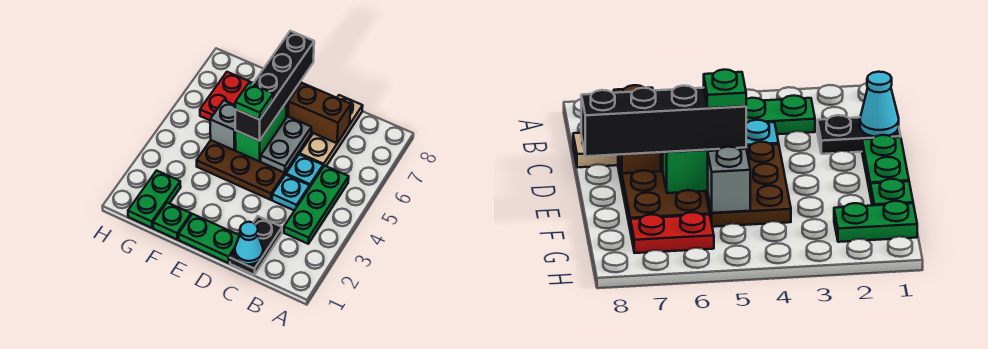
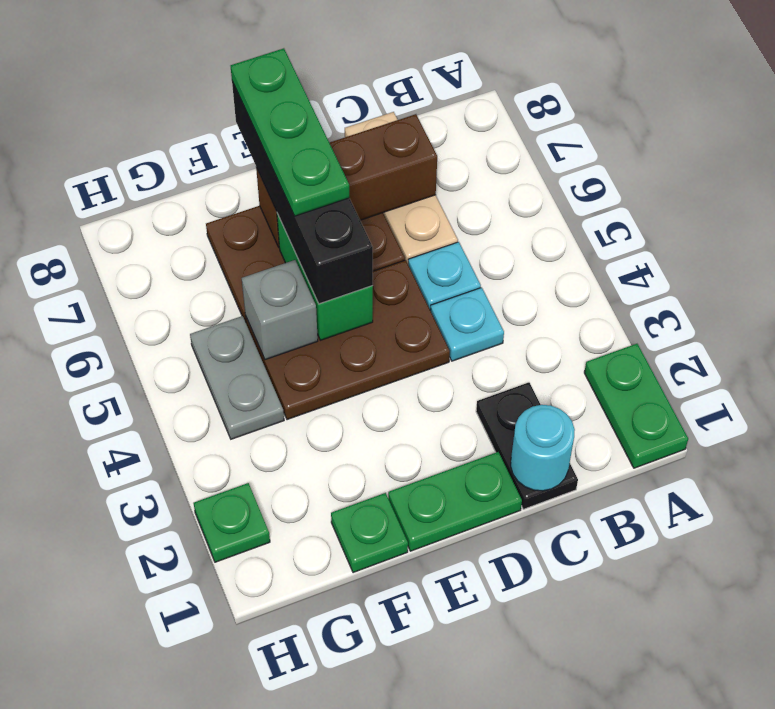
green plate B3:B5 level 1 -> green plate E6:E8 level 4
cyan cone C1 level 2 -> cyan round brick C1 level 2
brown brick C7:D7 level 2 -> brown brick C7:E7 level 2
grey plate D5:D6 level 2 -> grey plate G4:G5 level 1
green plate E5 level 4 -> green plate H2 level 1
green plate G1:G2 level 1 -> green plate A1:A2 level 1
red plate G6:G7 level 1 -> none

